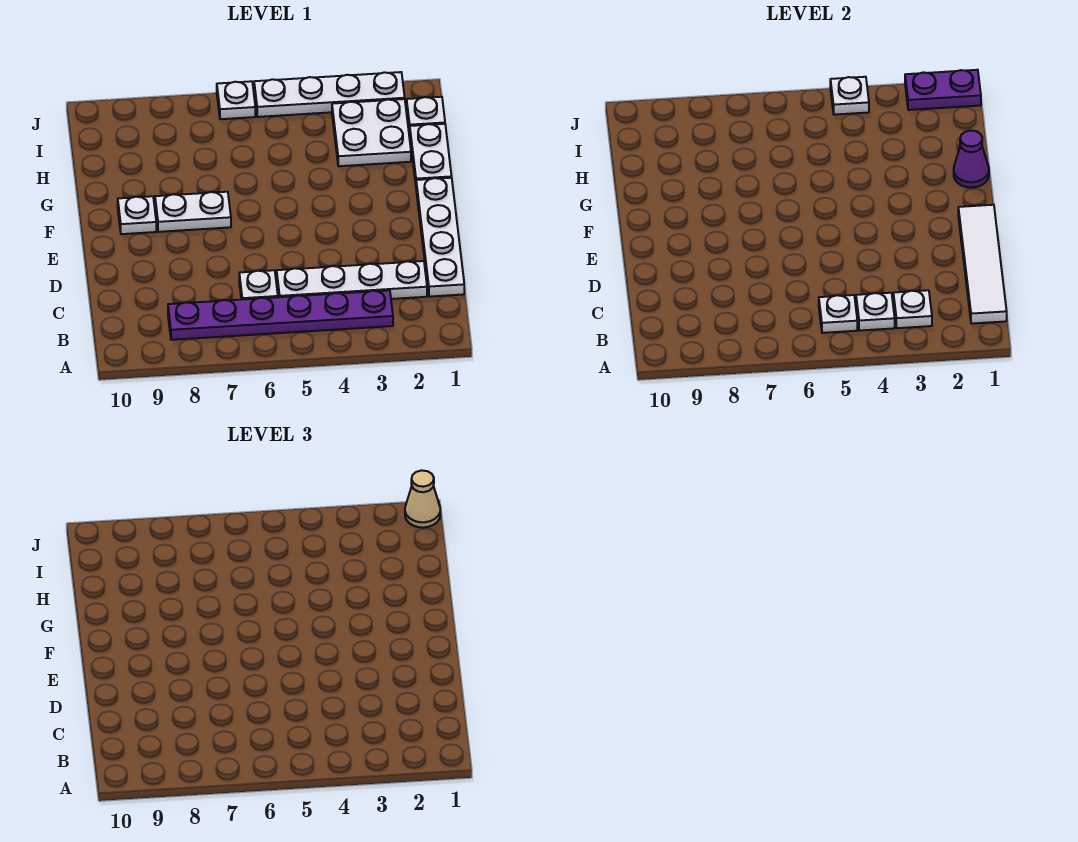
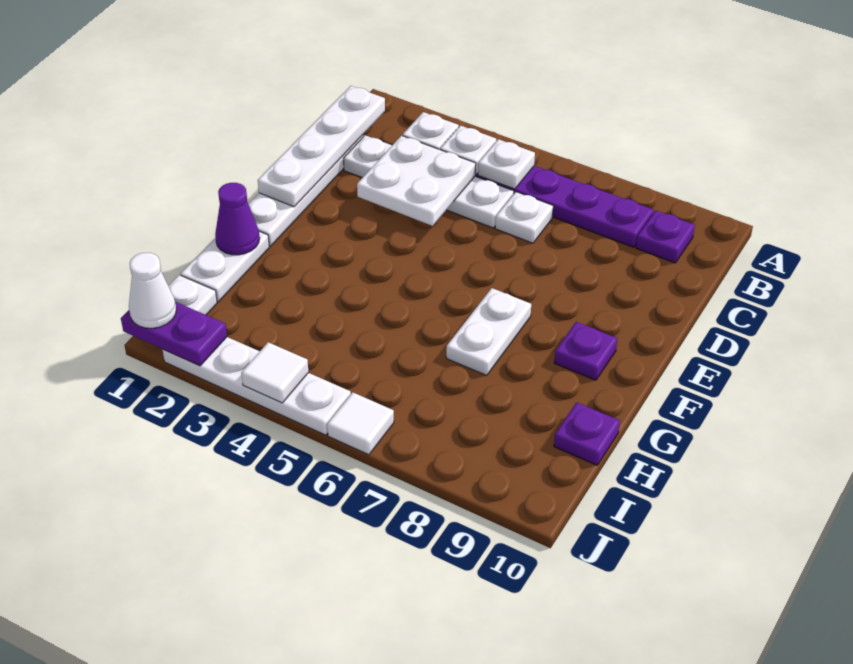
white tile B1:E1 level 2 -> white plate B1:E1 level 2
none -> purple plate B9 level 1
white plate F7:F8 level 1 -> white plate F7:G7 level 1
white plate F9 level 1 -> purple plate F9 level 1
white plate H2:I3 level 1 -> white plate C3:D4 level 2
none -> purple plate H10 level 1
tan cone J1 level 3 -> white cone J1 level 3
white plate J4 level 2 -> white tile J4 level 2
white plate J6 level 1 -> white tile J6 level 1

